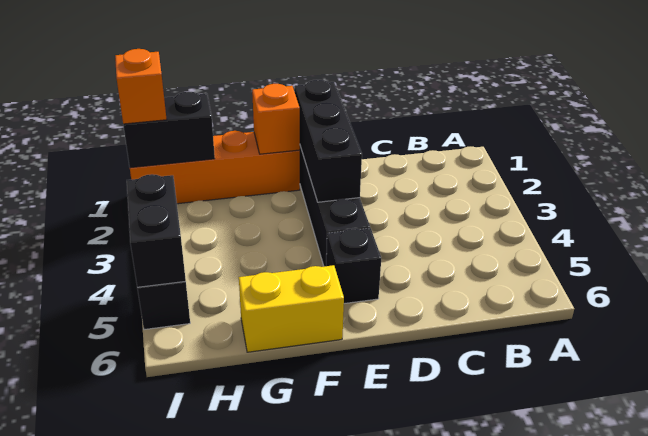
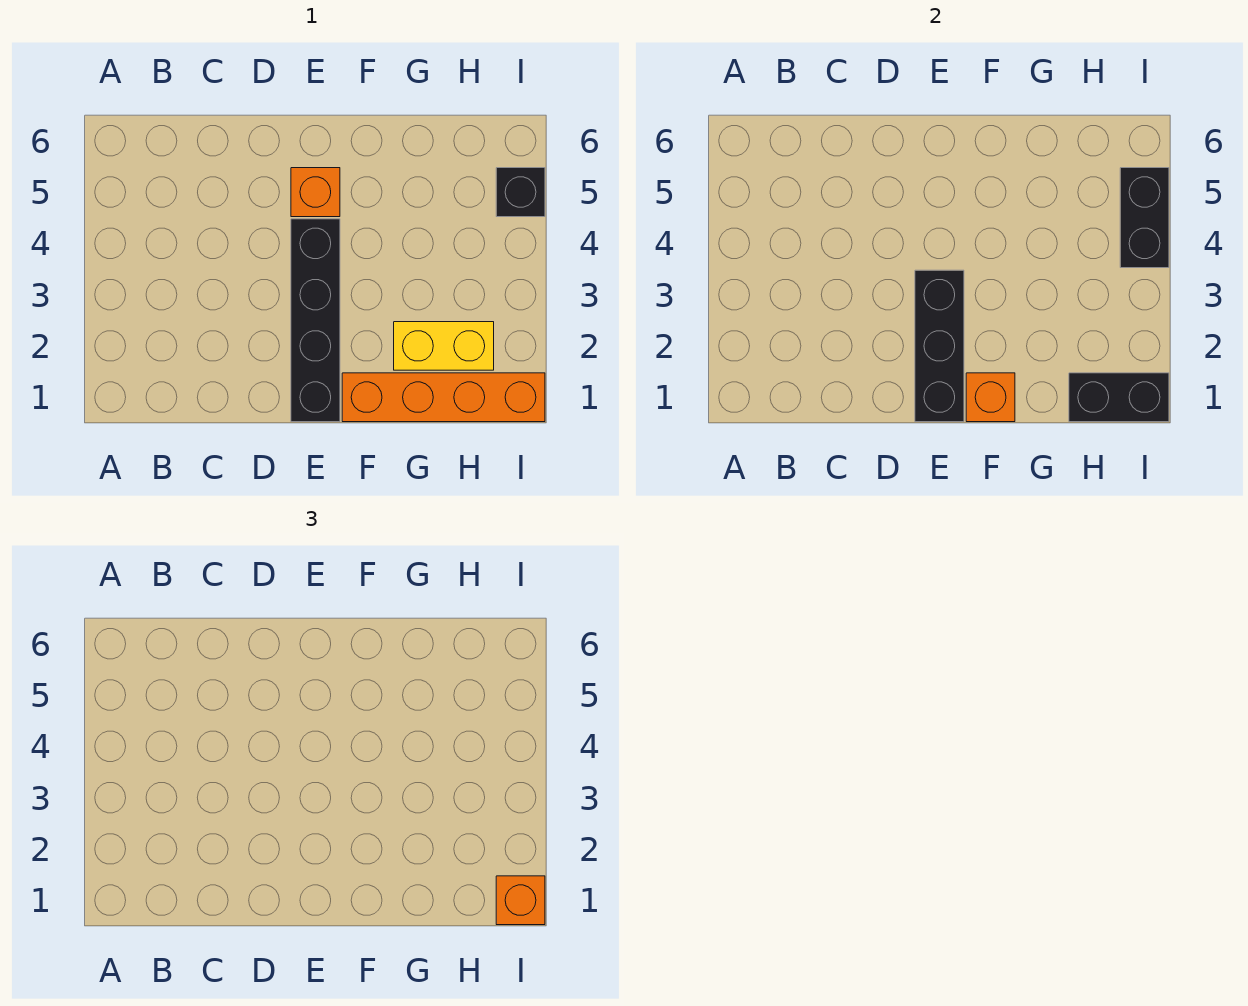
black brick E5 level 1 -> orange brick E5 level 1
yellow brick F6:G6 level 1 -> yellow brick G2:H2 level 1

